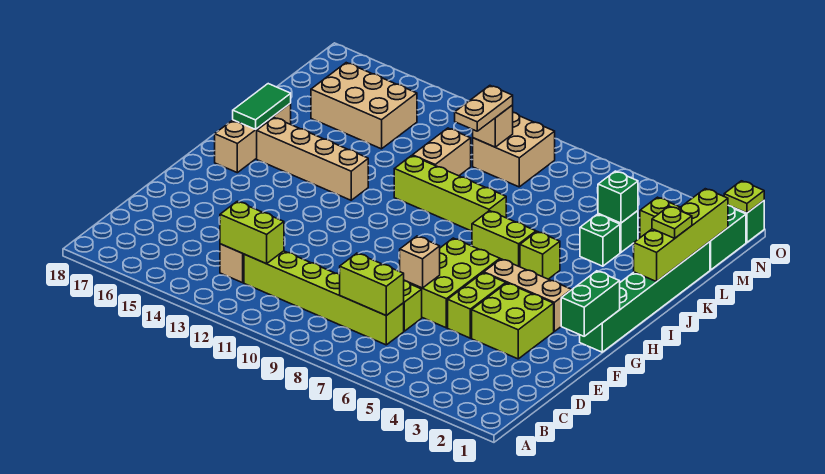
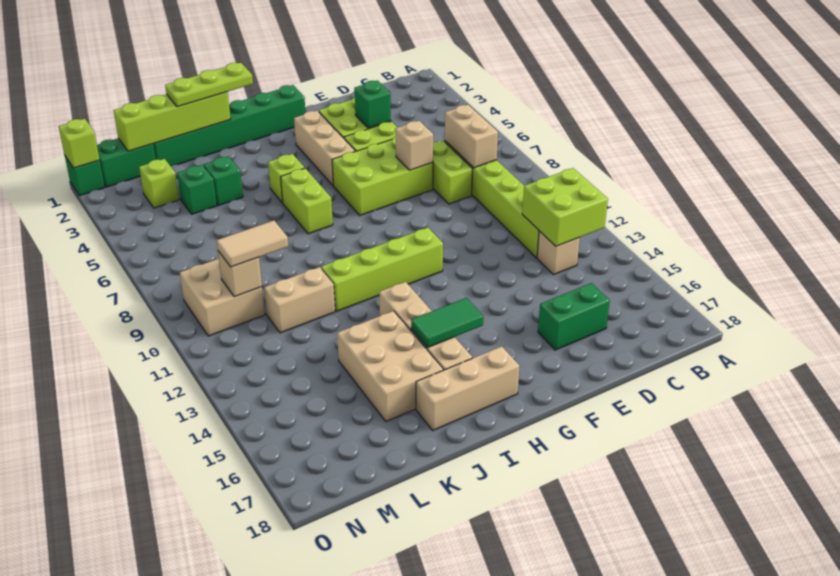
lime brick C7:C8 level 2 -> tan brick C7:C8 level 2
lime brick C12:C13 level 2 -> lime brick B12:C13 level 2
green brick F1:G1 level 2 -> green brick D16:E16 level 1
green tile I17:J17 level 2 -> green tile H15:I15 level 2
lime brick J8:J11 level 1 -> lime brick G11:J11 level 1
lime plate K1 level 3 -> lime plate I1:K1 level 3
green brick L4 level 2 -> green brick E4 level 2
tan plate L10:M10 level 3 -> tan tile L10:M10 level 3
tan brick L14:M16 level 1 -> tan brick J14:K16 level 1
lime plate O1 level 2 -> lime brick O1 level 2

